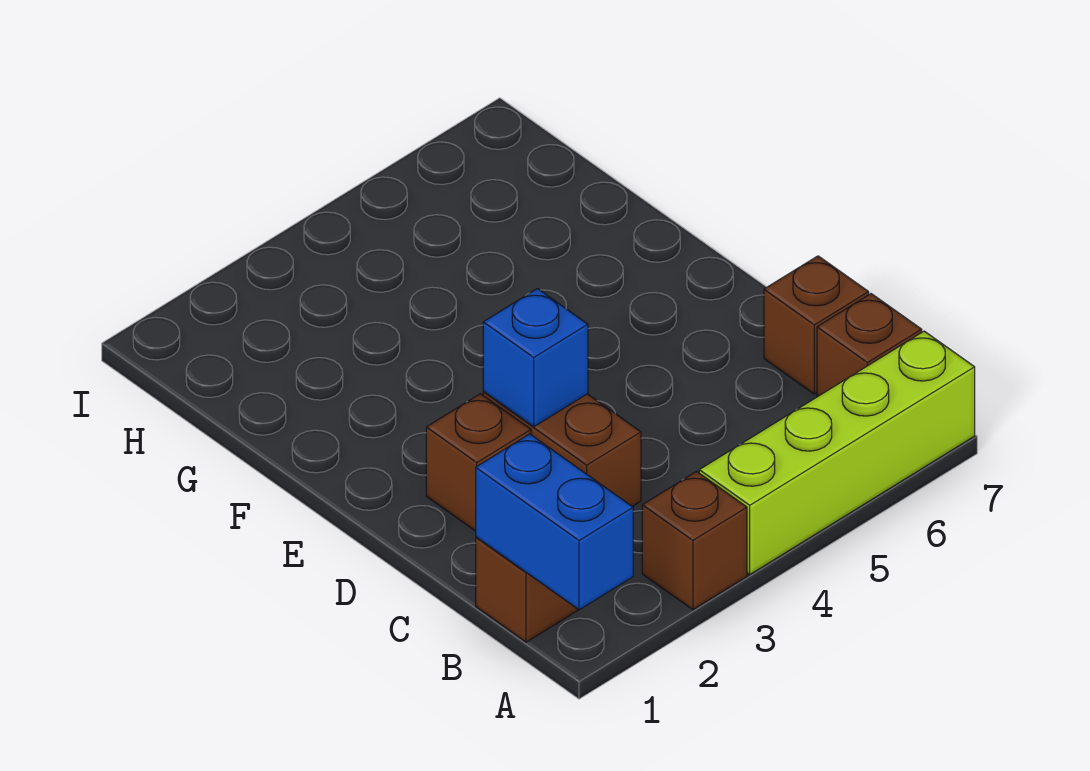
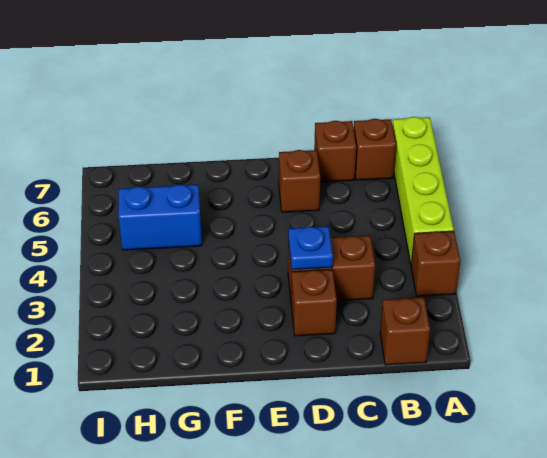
blue brick A1:B1 level 2 -> blue brick G5:H5 level 1
blue brick D3 level 2 -> blue plate D3 level 2
none -> brown brick D6 level 1

